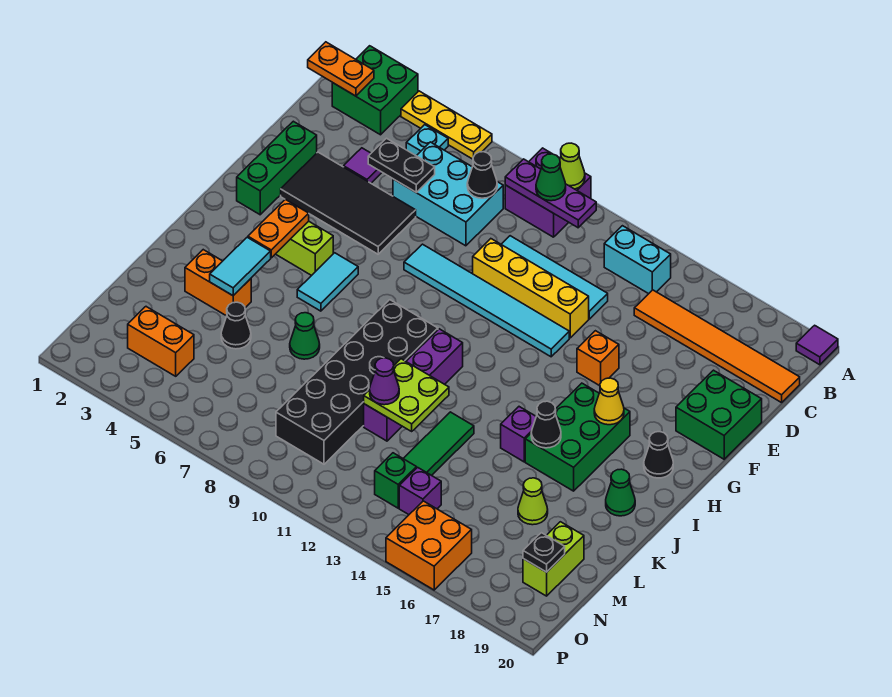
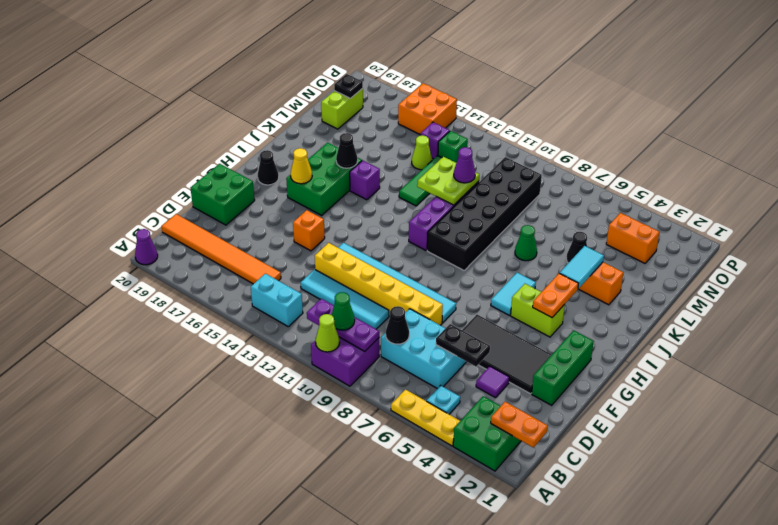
purple tile A20 level 1 -> purple cone A20 level 1
yellow brick E10:E13 level 1 -> yellow brick E8:E13 level 1
green cone J19 level 1 -> none
lime cone L17 level 1 -> lime cone M14 level 1

